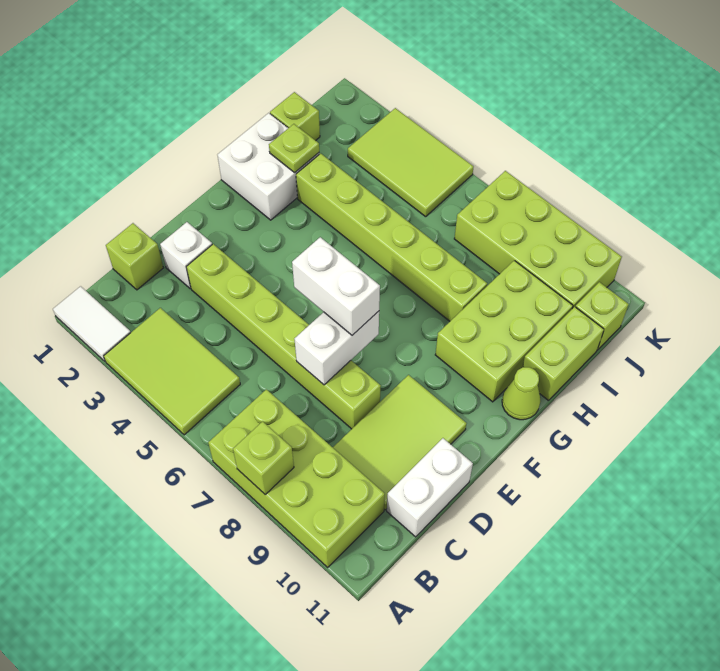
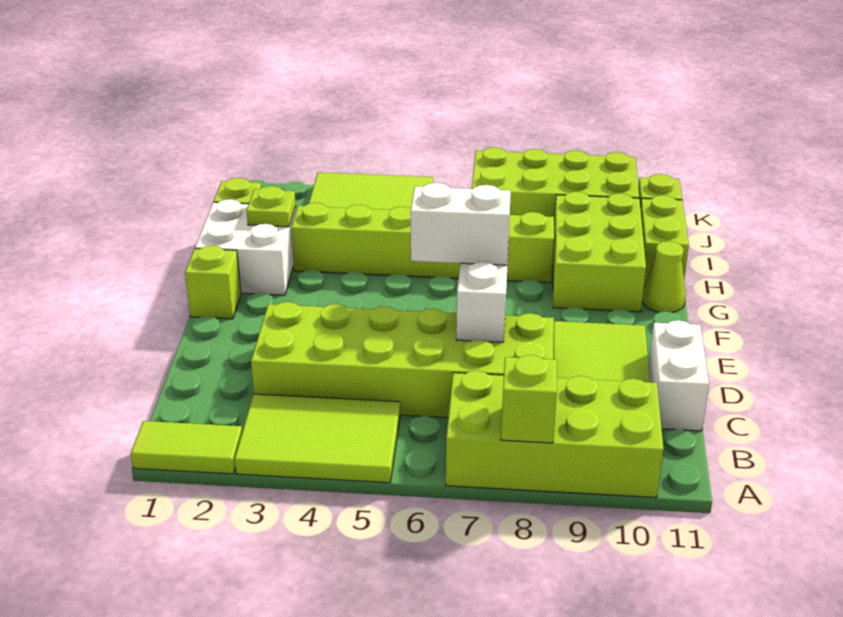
white tile A1:A2 level 1 -> lime tile A1:A2 level 1
lime brick C1 level 1 -> lime brick F1 level 1
white brick D2 level 1 -> none
lime brick D3:D8 level 1 -> lime brick C3:D8 level 1

